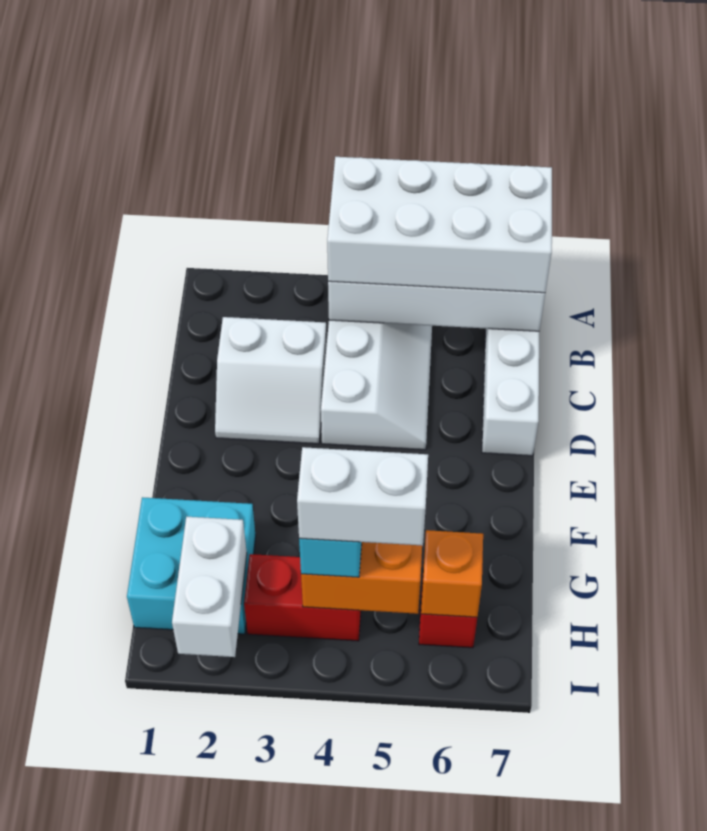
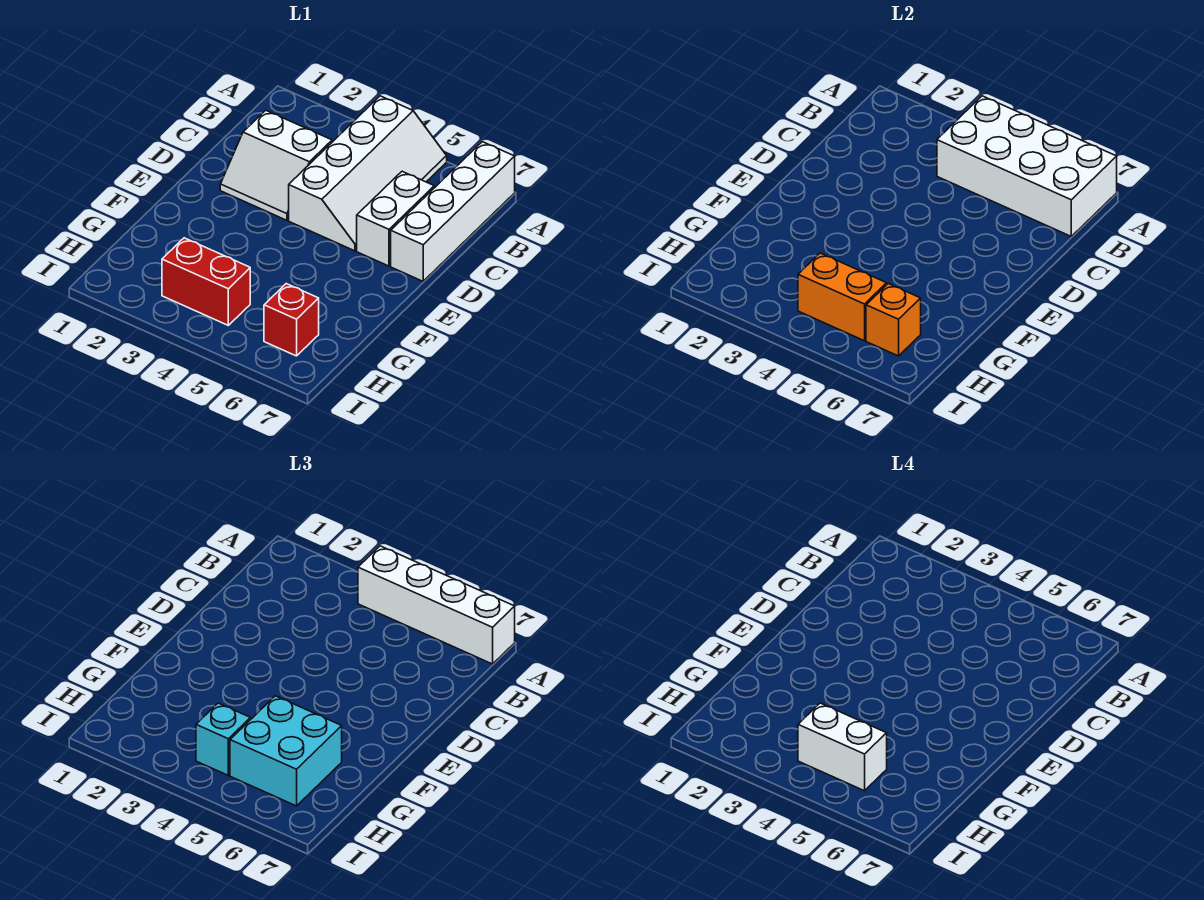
white brick A4:B7 level 3 -> white brick A4:A7 level 3
cyan brick G1:H2 level 1 -> cyan brick G5:H6 level 3
white brick H2:I2 level 2 -> white brick C6:D6 level 1

